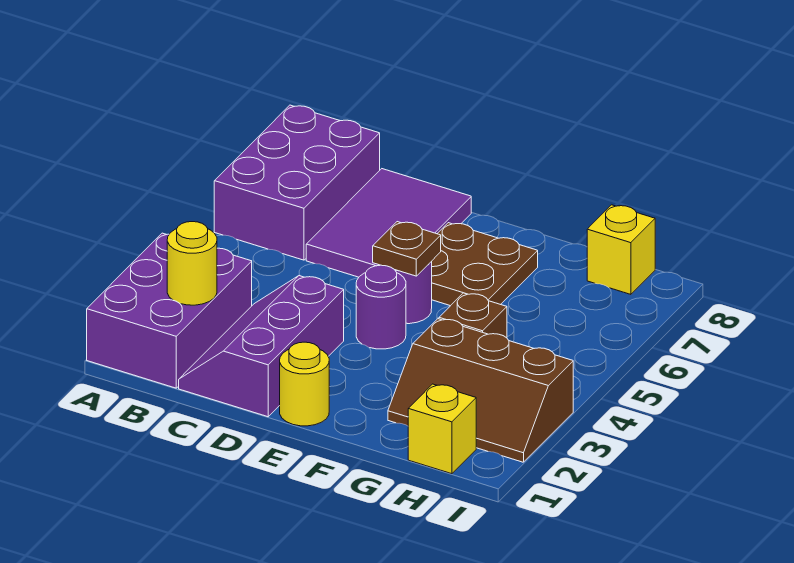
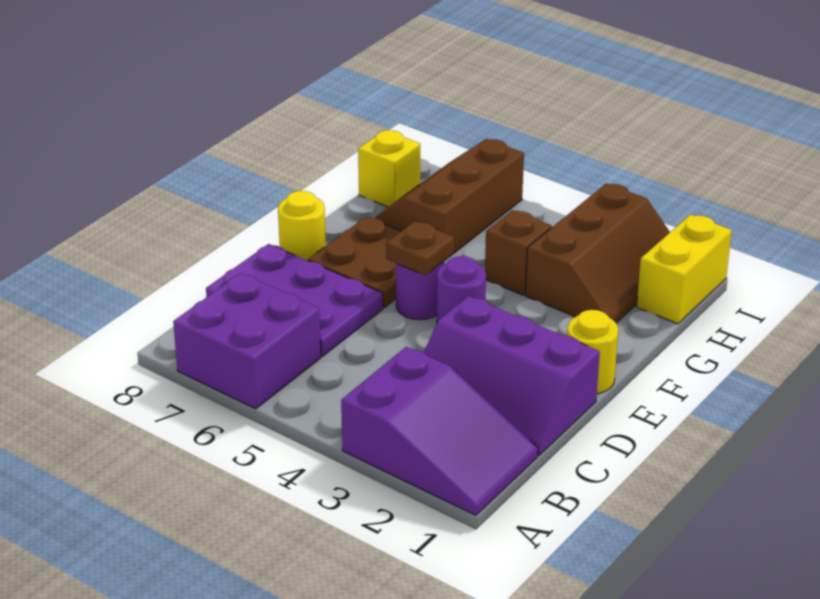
purple brick A1:B3 level 1 -> purple slope A1:B3 level 1 top 3
purple brick A6:B8 level 1 -> purple brick A6:B7 level 1
yellow round brick B2 level 2 -> yellow round brick E8 level 1
purple tile C6:D8 level 1 -> purple plate C6:D8 level 1
none -> brown slope G6:I7 level 1 top 6
yellow brick H1 level 1 -> yellow brick H1:I1 level 1

